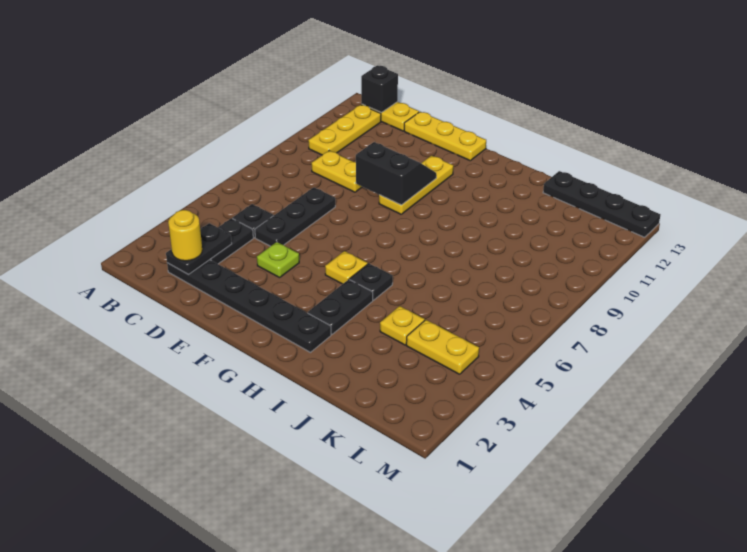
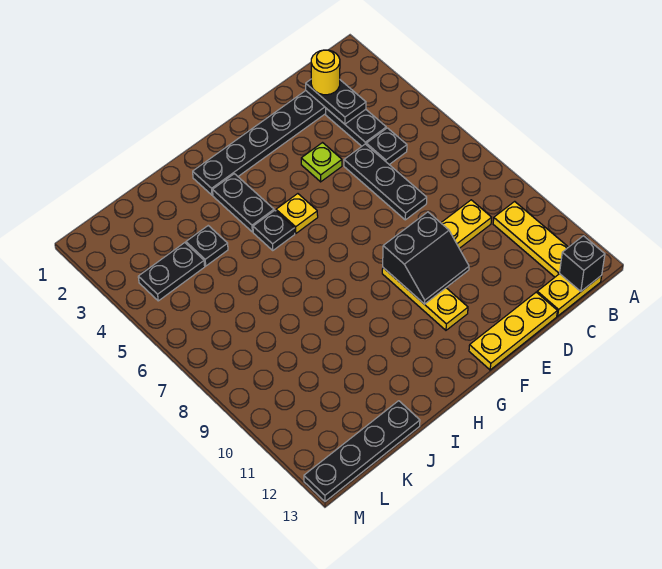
yellow plate J4 level 1 -> black plate J4 level 1
yellow plate K4:L4 level 1 -> black plate K4:L4 level 1

